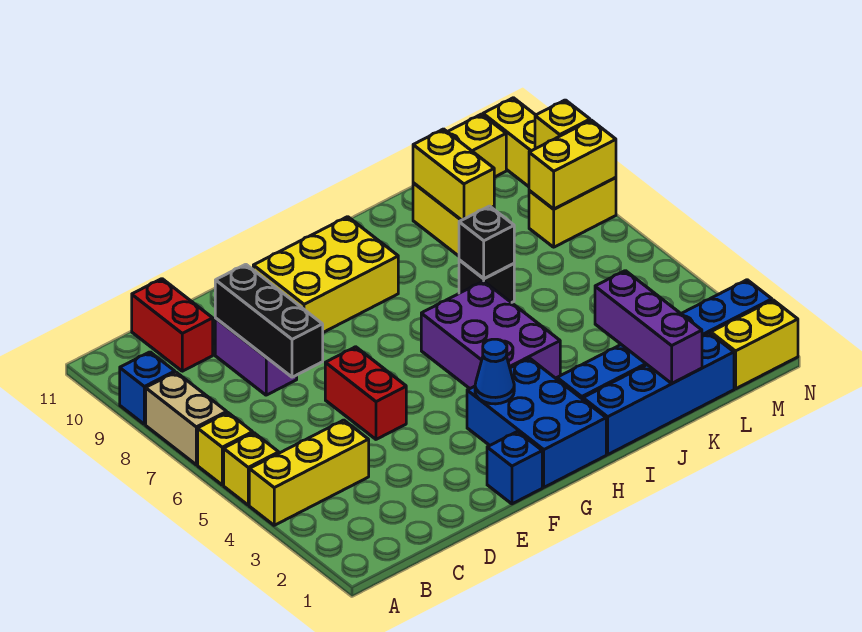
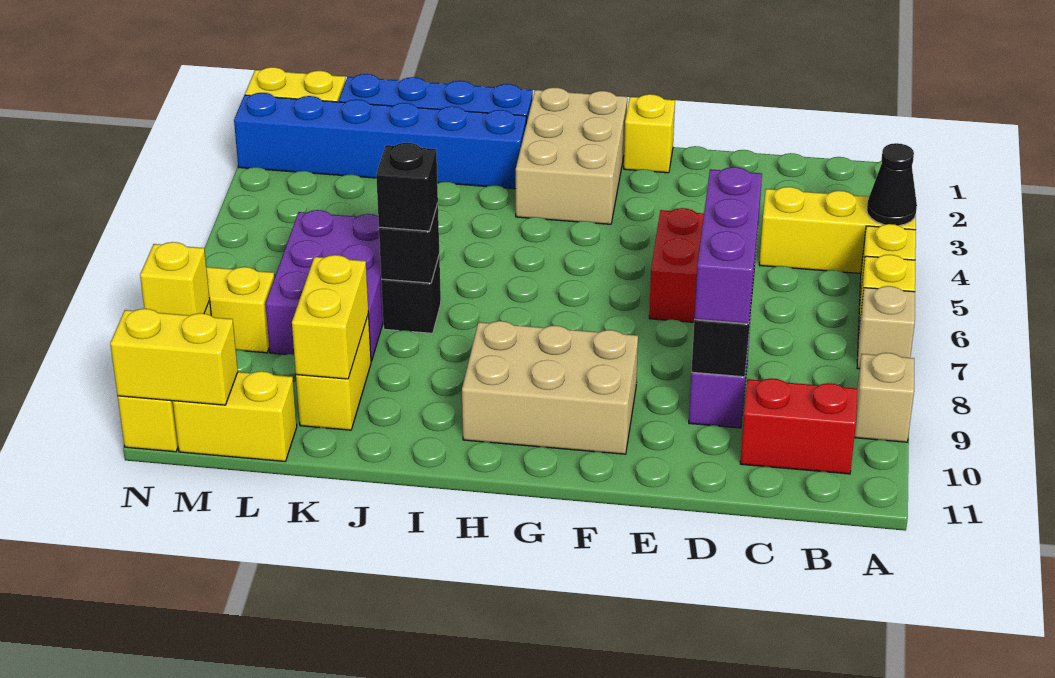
none -> black cone A4 level 2
tan brick A7:A8 level 1 -> tan brick A7 level 1
blue brick A9 level 1 -> tan brick A9 level 1
red brick C10:C11 level 1 -> red brick B10:C10 level 1
blue brick F1 level 1 -> yellow brick F1 level 1
yellow brick F9:H10 level 1 -> tan brick F9:H10 level 1
blue brick G1:H3 level 1 -> tan brick G1:H3 level 1
blue cone G3 level 2 -> none
purple brick H4:I6 level 1 -> purple brick K6:L8 level 1
none -> black brick J7 level 3
purple brick K1:K3 level 2 -> purple brick D7:D9 level 3
yellow brick M8:N8 level 2 -> yellow brick M11:N11 level 2

